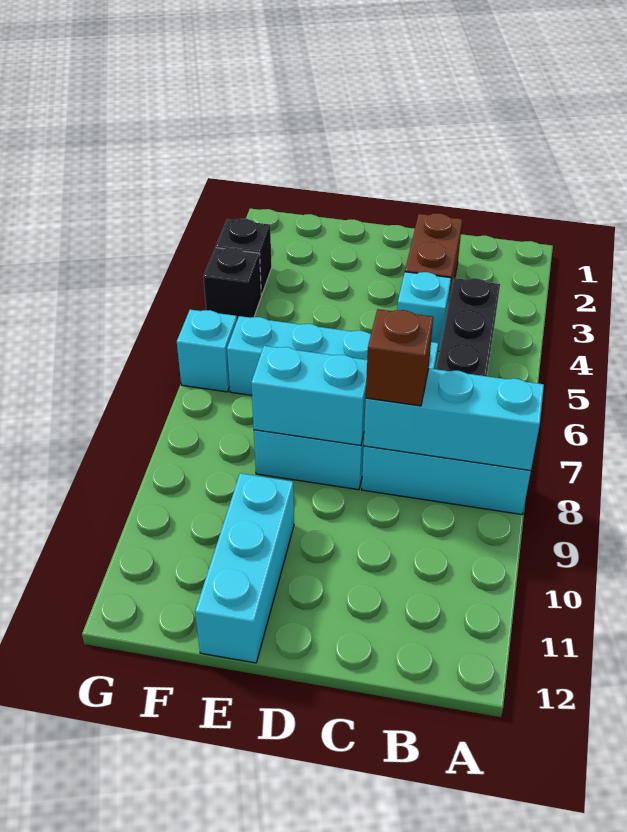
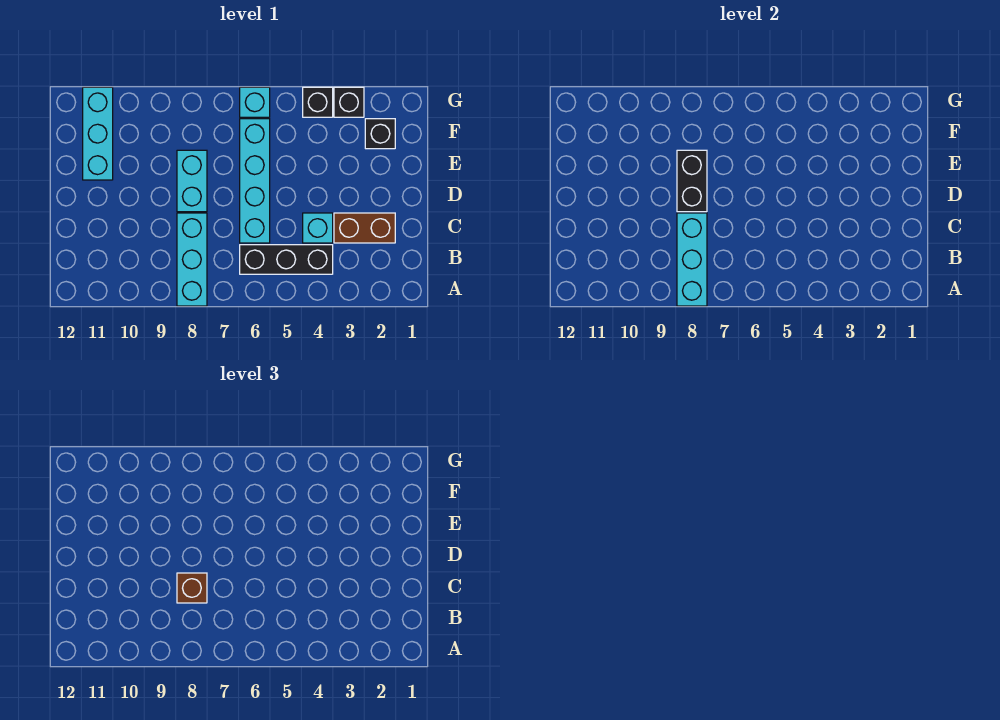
cyan brick D8:E8 level 2 -> black brick D8:E8 level 2
cyan brick E10:E12 level 1 -> cyan brick E11:G11 level 1
none -> black brick F2 level 1

